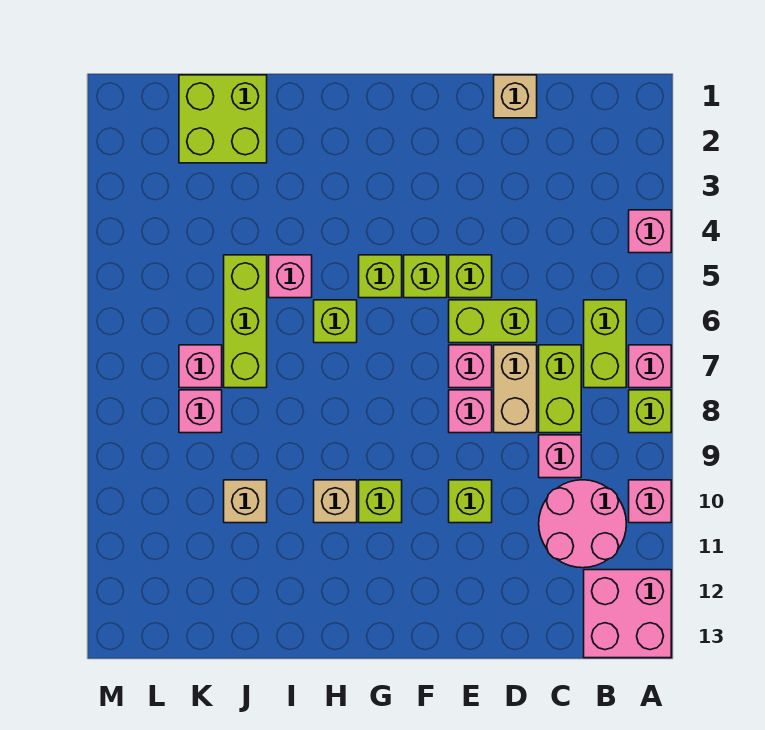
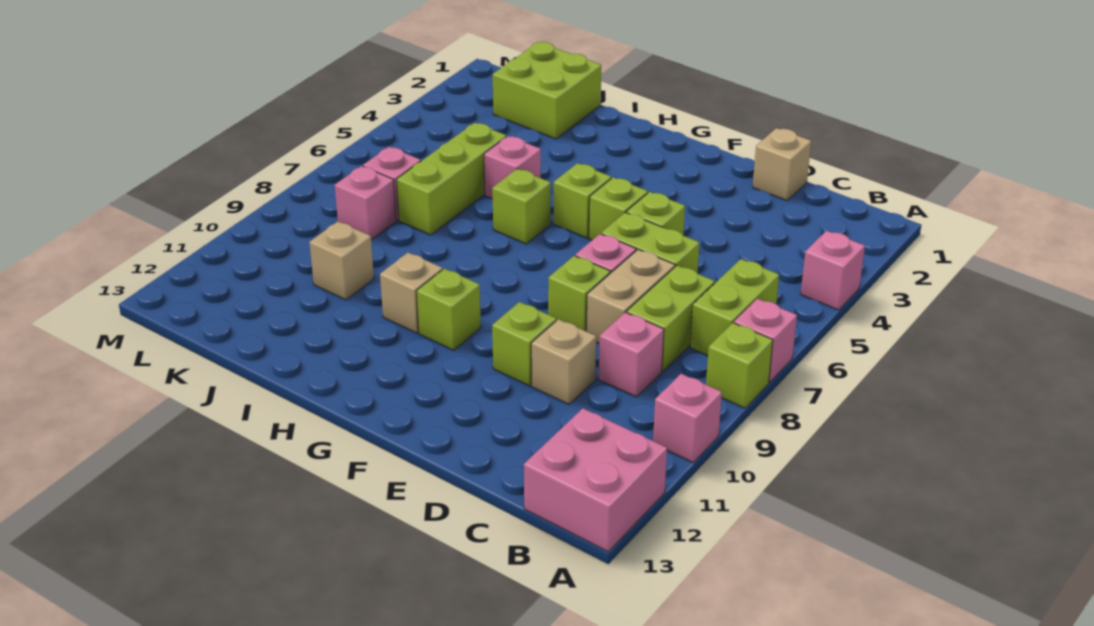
pink round brick B10:C11 level 1 -> none
none -> tan brick D10 level 1
pink brick E8 level 1 -> lime brick E8 level 1

